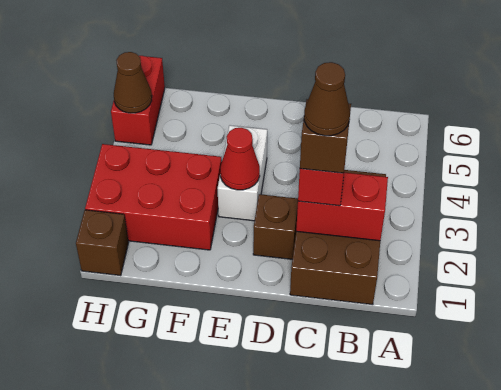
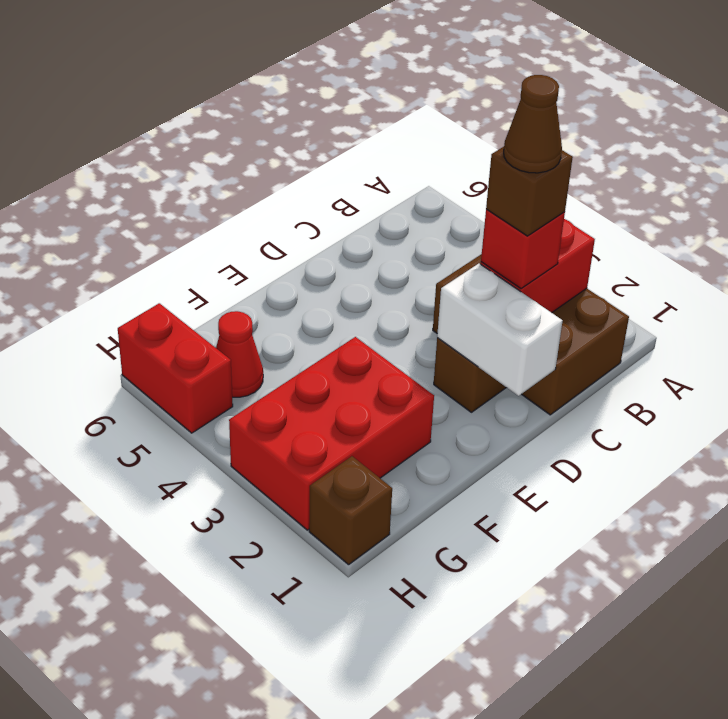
white brick E3:E4 level 1 -> white brick D1:D2 level 2
red cone E3 level 2 -> red cone G5 level 1
brown cone H5 level 2 -> none

